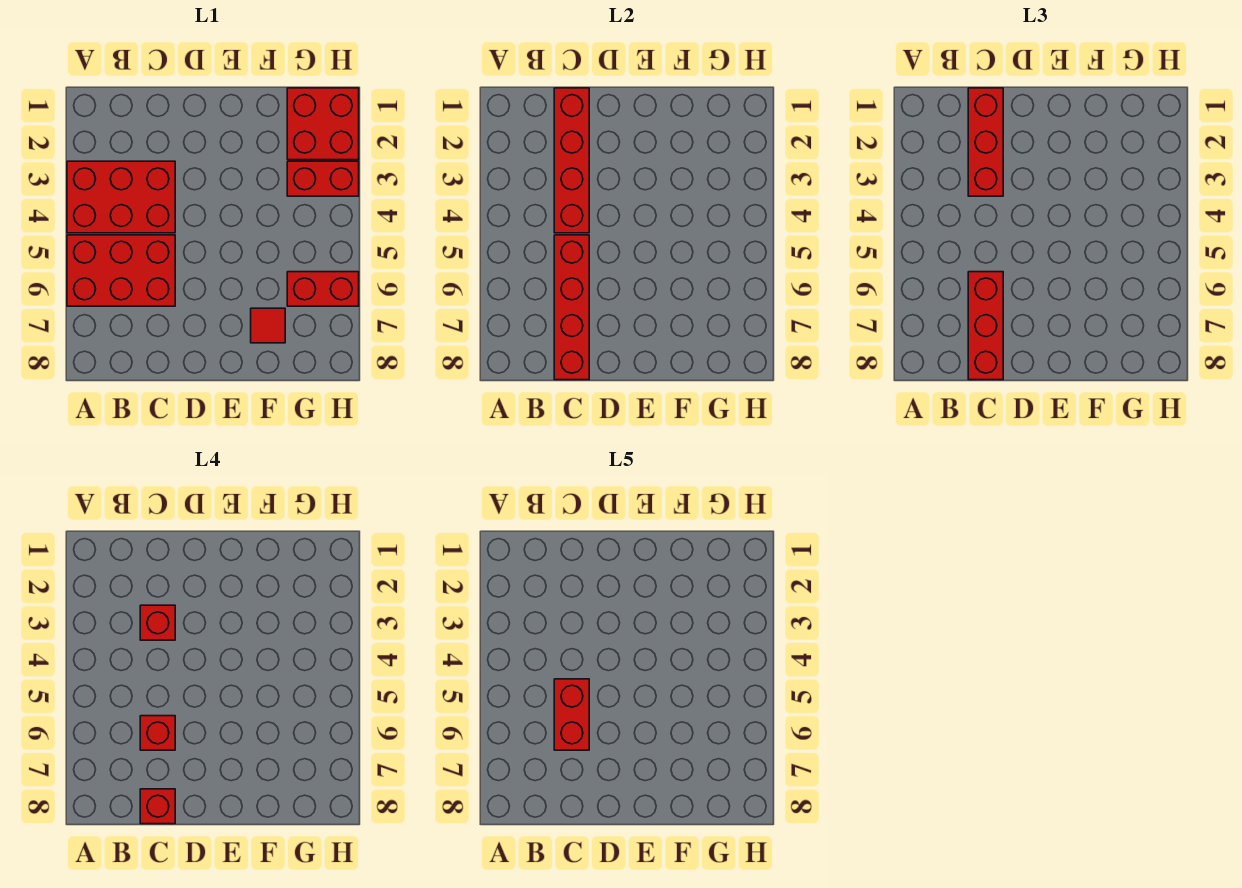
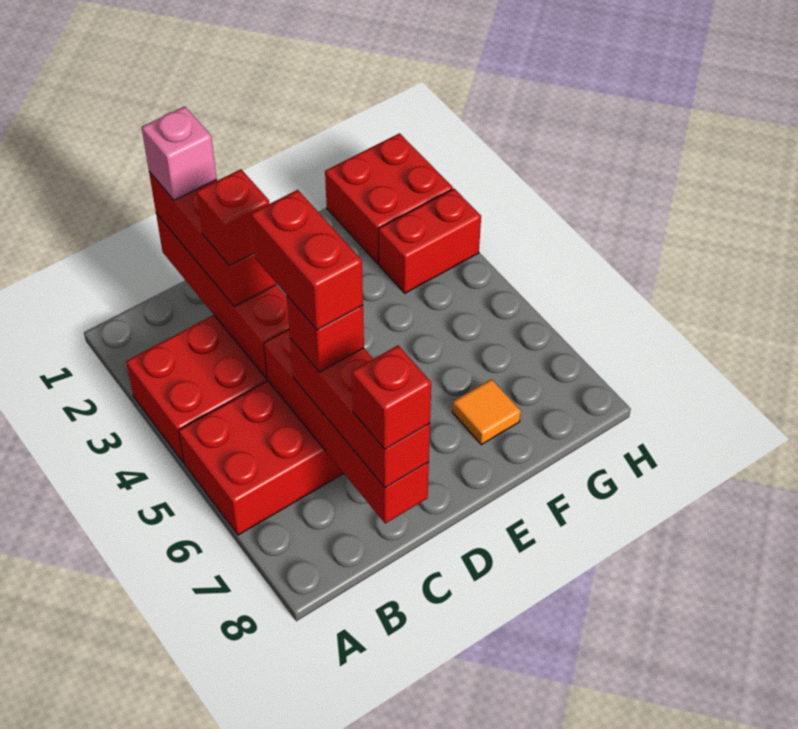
none -> pink brick C1 level 4
red tile F7 level 1 -> orange tile F7 level 1
red brick G6:H6 level 1 -> none

